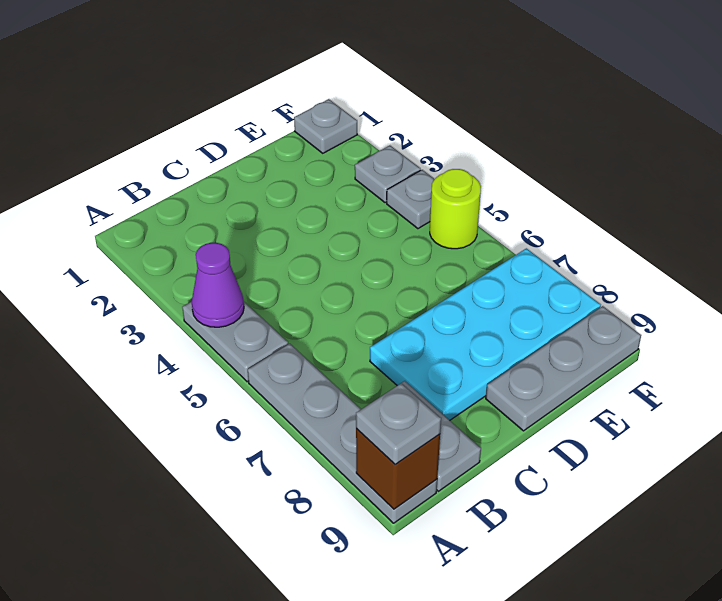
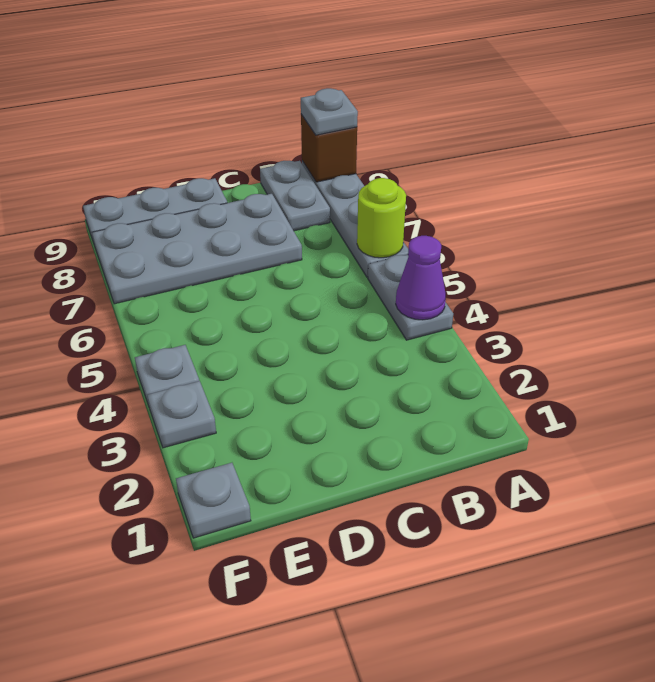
cyan plate C7:F8 level 1 -> grey plate C7:F8 level 1
lime round brick F5 level 1 -> lime round brick A6 level 2

